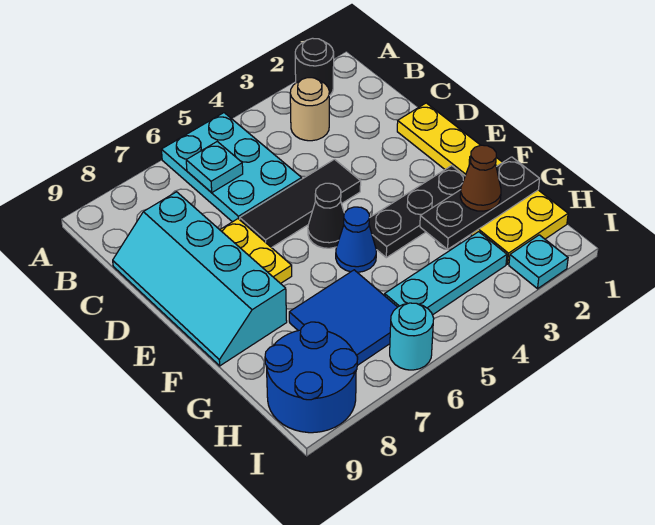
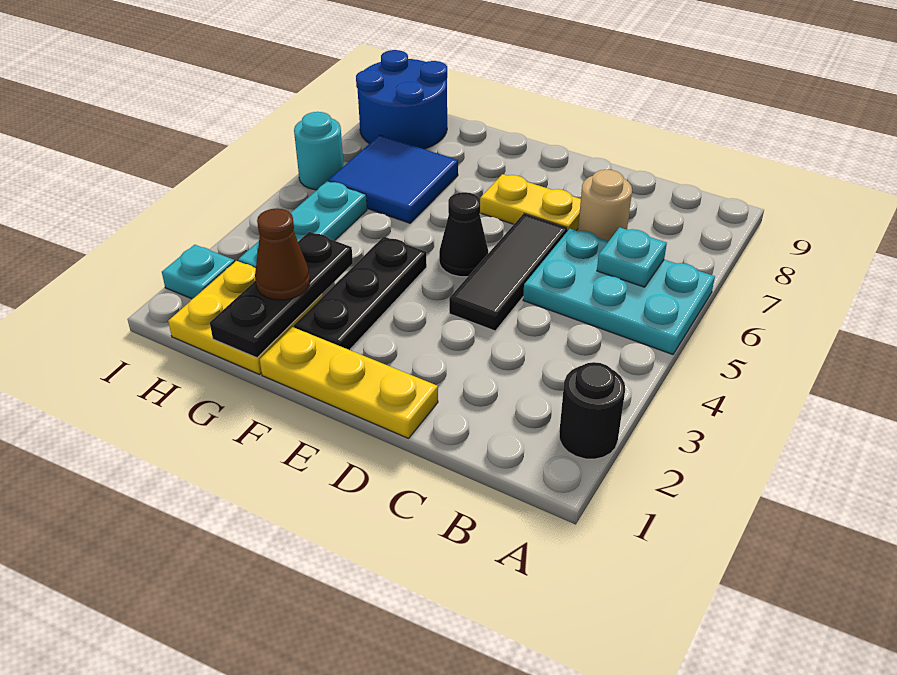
tan round brick B3 level 1 -> tan round brick C7 level 1
cyan slope C8:F9 level 1 top 8 -> none
blue cone F5 level 1 -> none

